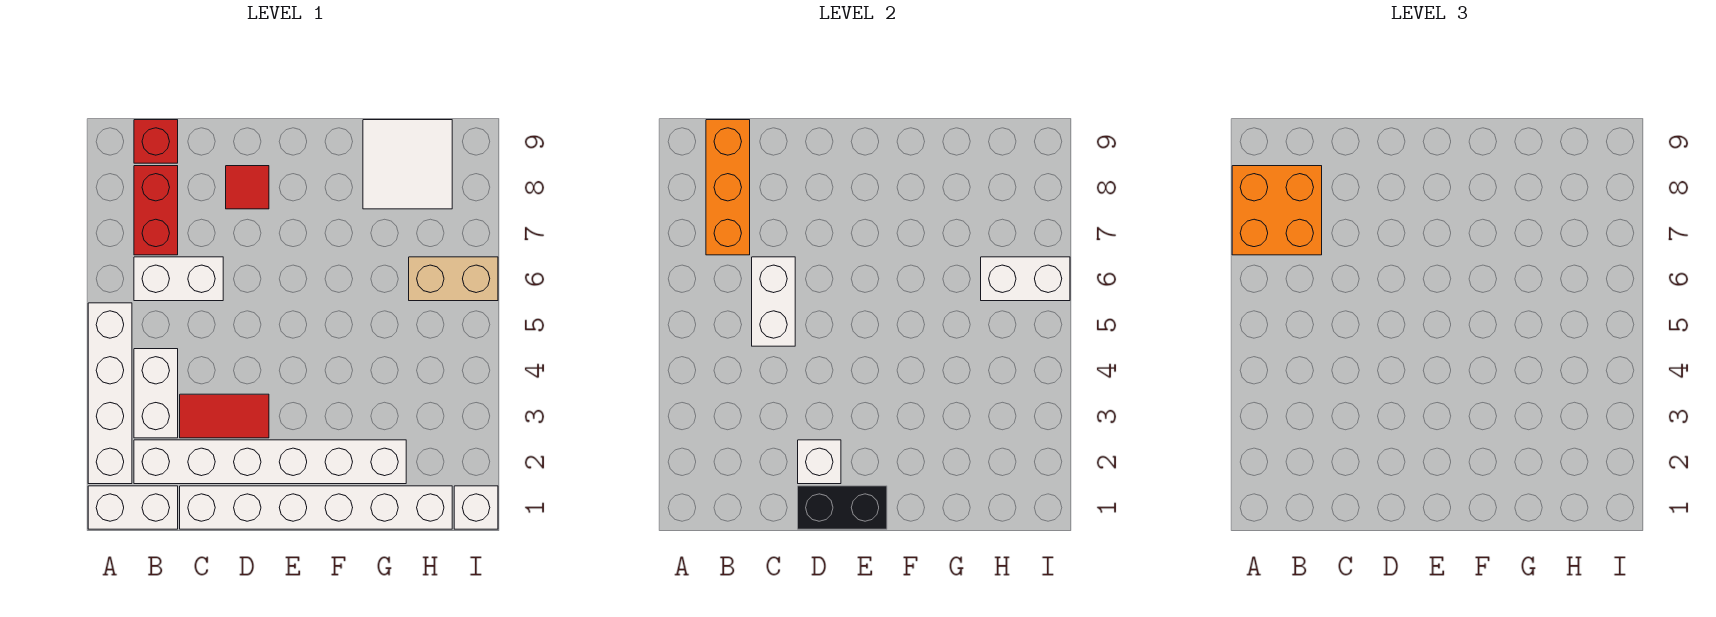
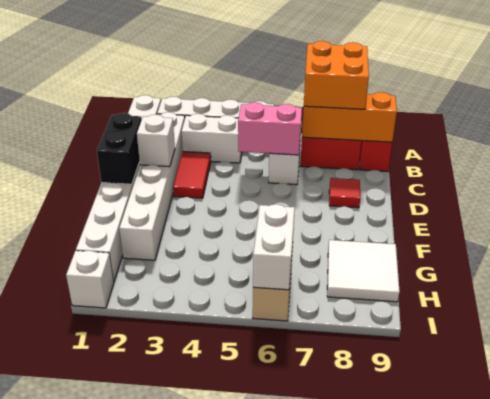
white brick C5:C6 level 2 -> pink brick C5:C6 level 2

